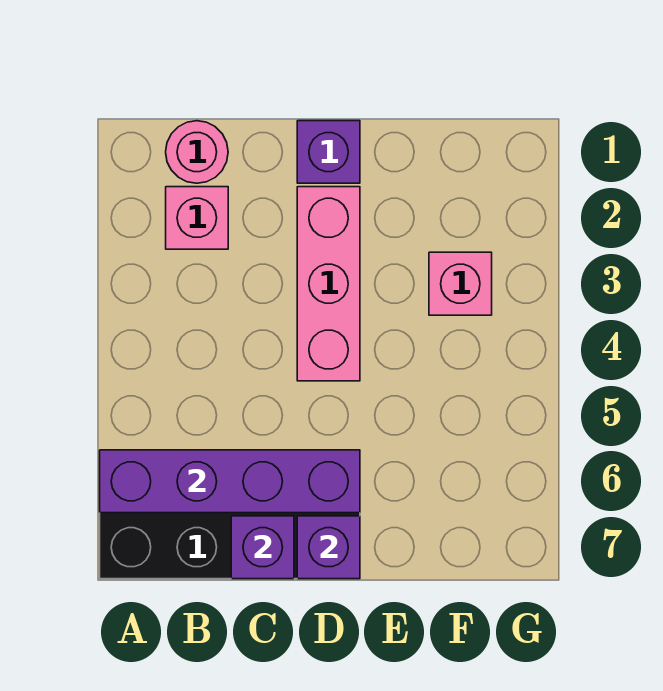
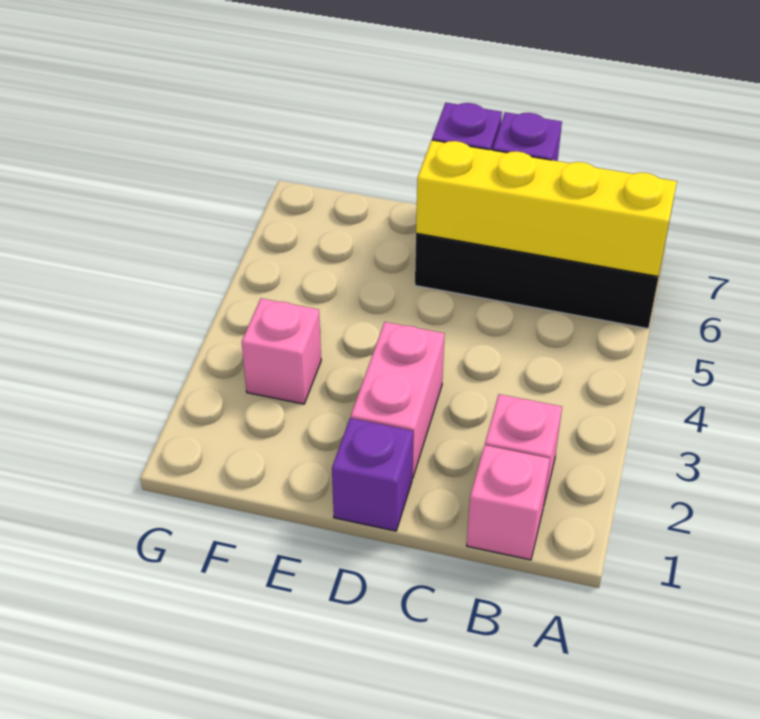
purple brick A6:D6 level 2 -> yellow brick A6:D6 level 2
pink round brick B1 level 1 -> pink brick B1 level 1
pink brick D2:D4 level 1 -> pink brick D2:D3 level 1

